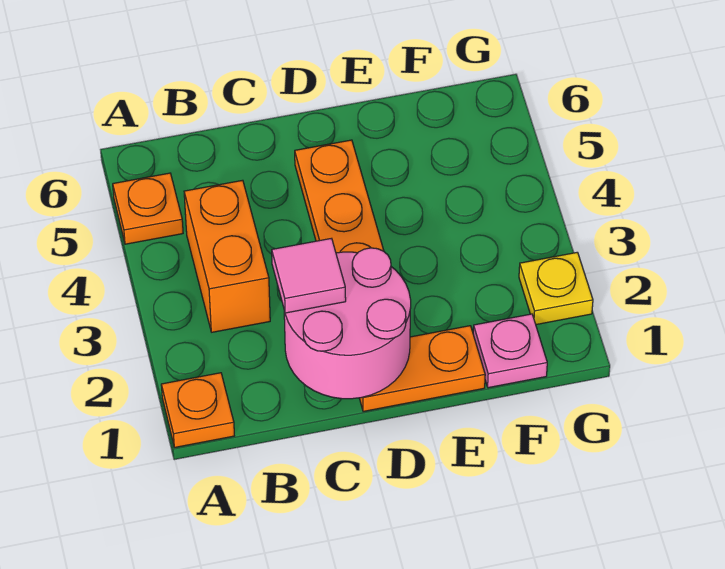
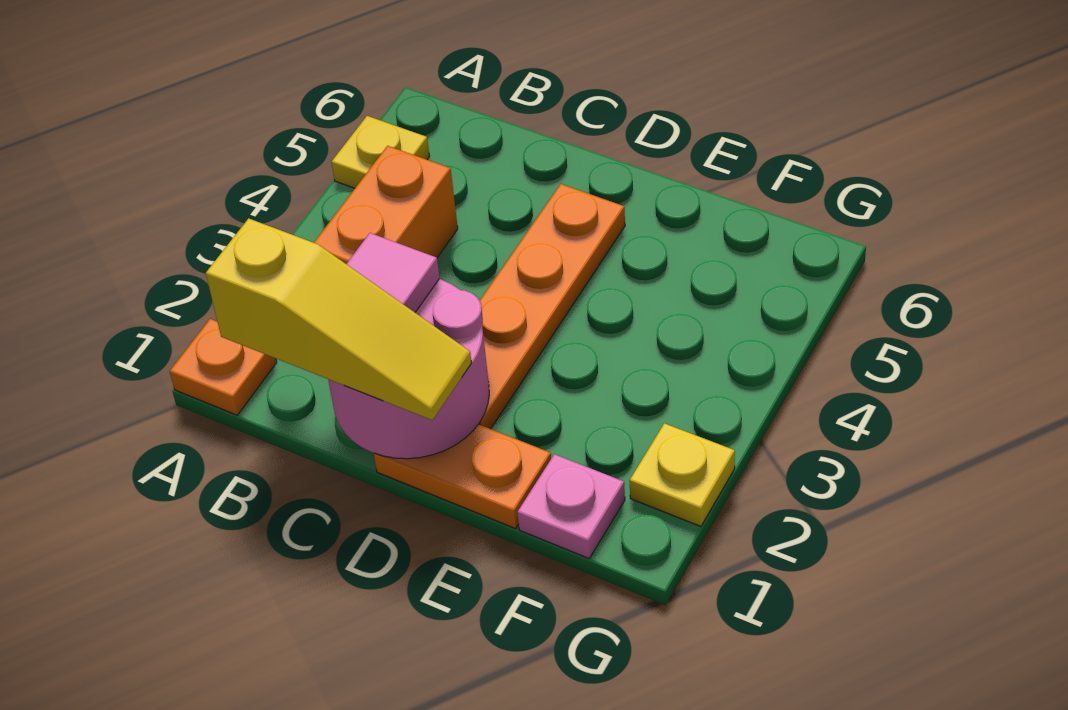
orange plate A5 level 1 -> yellow plate A5 level 1
none -> yellow slope B1:D1 level 3 top B

